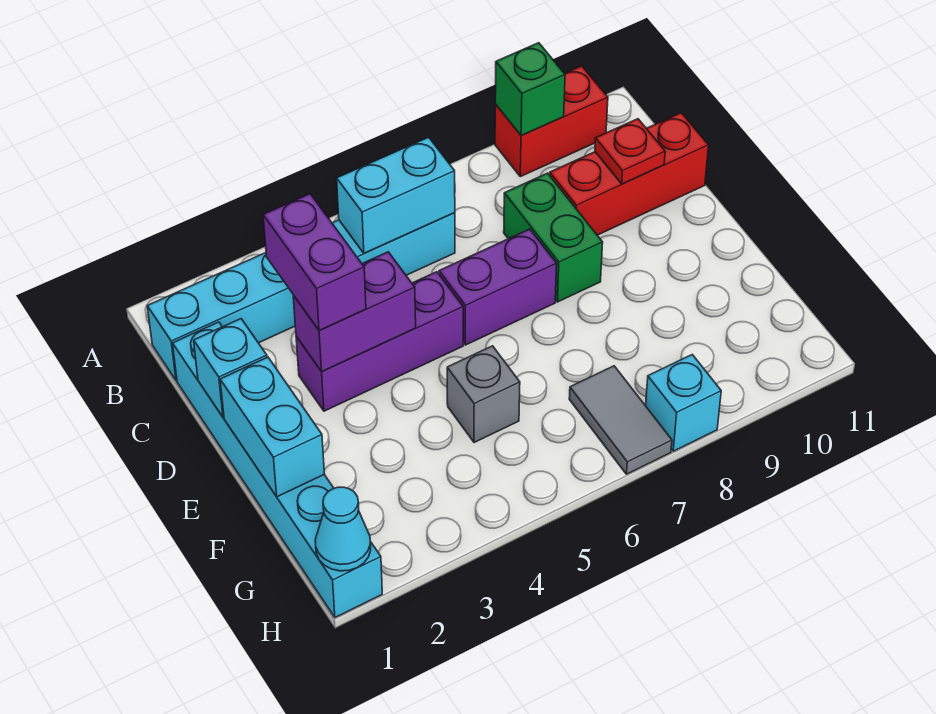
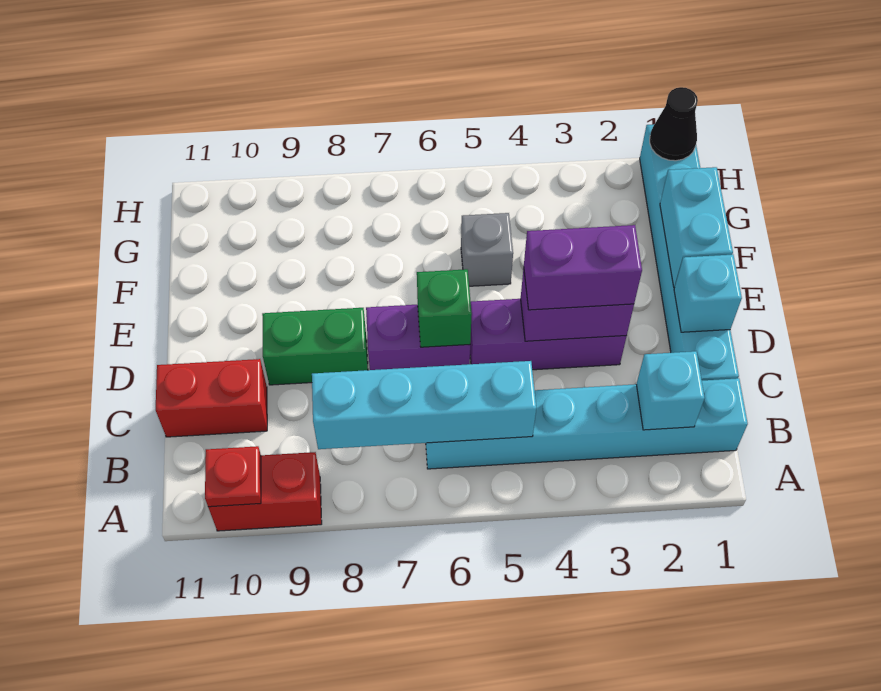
green brick A9 level 2 -> green brick D6 level 2
cyan brick B5:B6 level 2 -> cyan brick B5:B8 level 2
purple brick C3:D3 level 3 -> purple brick D3:D4 level 3
green brick C8:D8 level 1 -> green brick D8:D9 level 1
red brick C9:C11 level 1 -> red brick C10:C11 level 1
red plate C10 level 2 -> red plate A10 level 2
grey tile G7:H7 level 1 -> none
cyan cone H1 level 2 -> black cone H1 level 2
cyan brick H8 level 1 -> cyan brick B2 level 2

